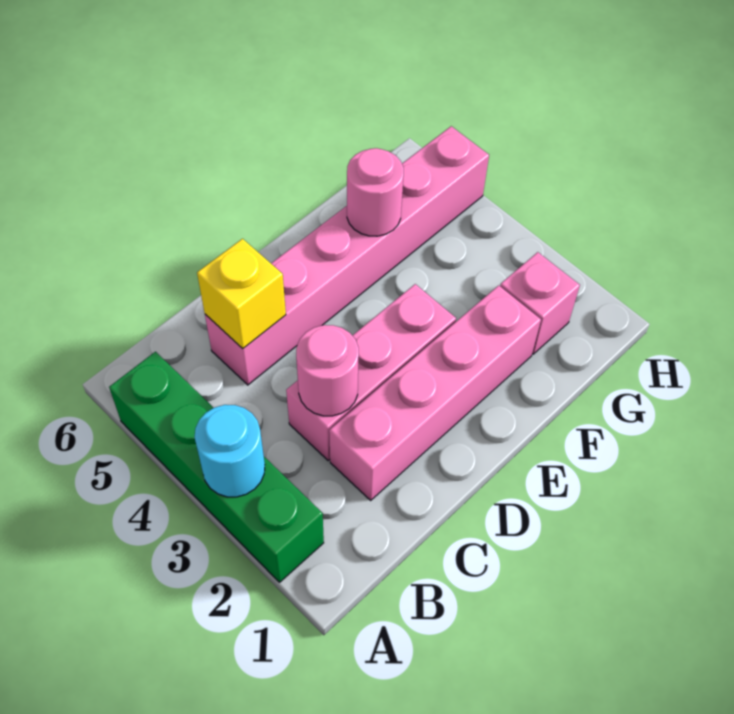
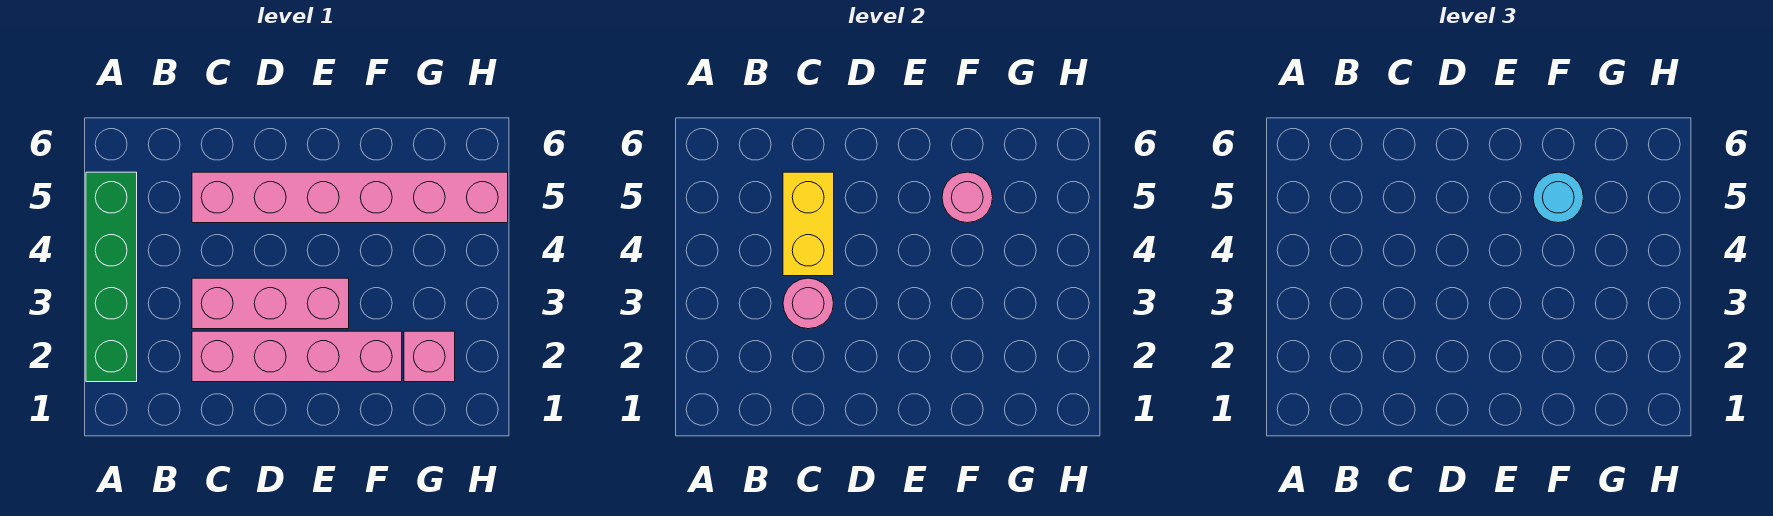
cyan round brick A3 level 2 -> cyan round brick F5 level 3
yellow brick C5 level 2 -> yellow brick C4:C5 level 2

